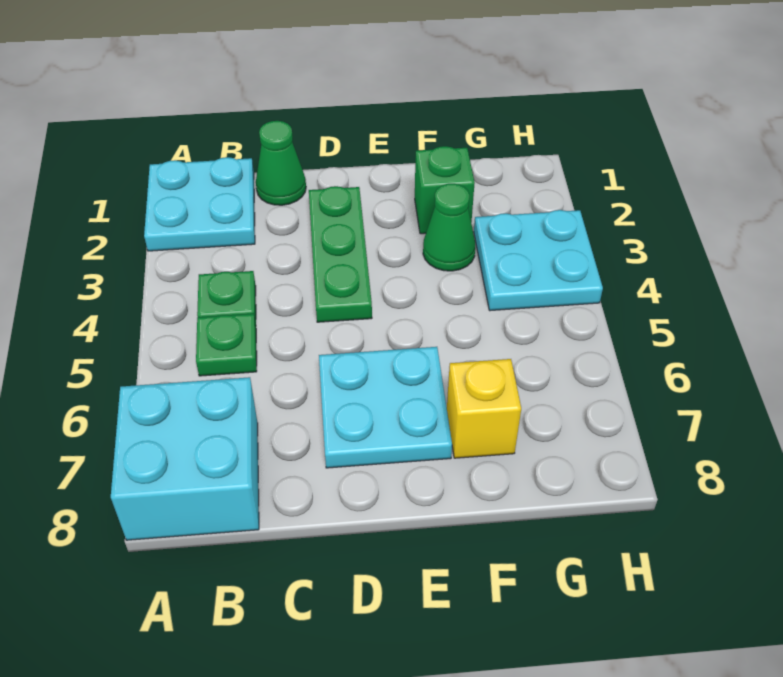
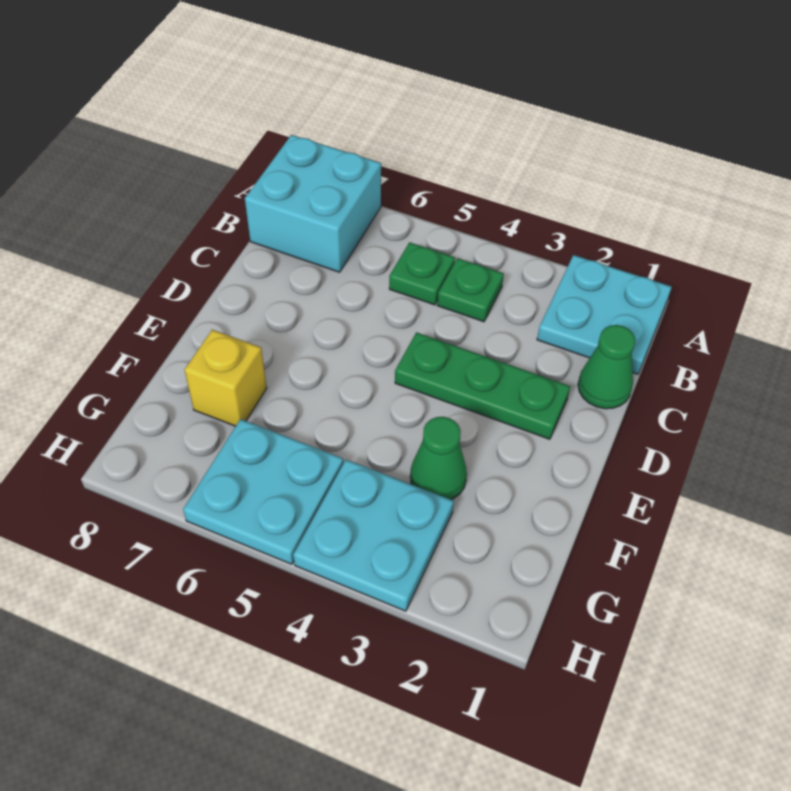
cyan plate D6:E7 level 1 -> cyan plate G5:H6 level 1
green brick F2 level 1 -> none

